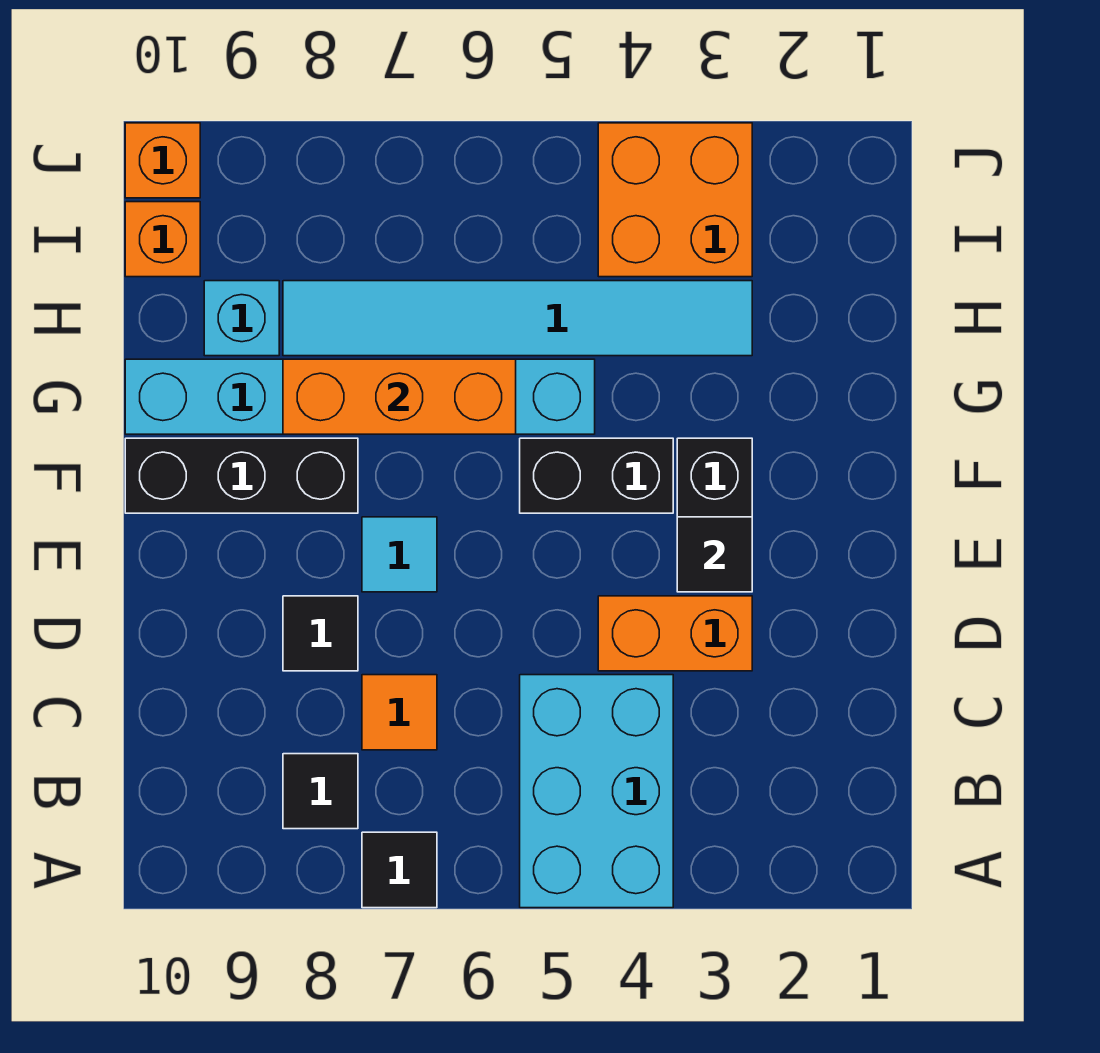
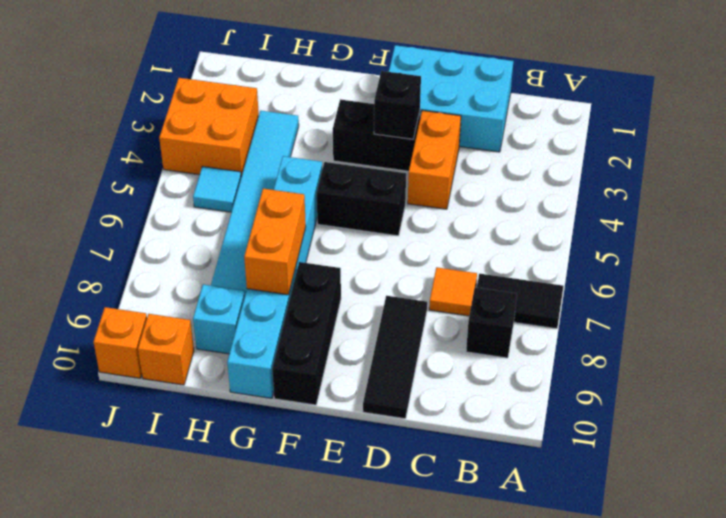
cyan brick A4:C5 level 1 -> cyan brick C1:E2 level 1
black tile A7 level 1 -> black tile A7:B7 level 1
black tile B8 level 1 -> black brick B8 level 1
black tile D8 level 1 -> black tile D8:D10 level 1
black tile E3 level 2 -> black brick E3 level 2
cyan tile E7 level 1 -> cyan tile I5 level 1
black brick F4:F5 level 1 -> black brick E5:F5 level 1
orange brick G6:G8 level 2 -> orange brick G7:G8 level 2

